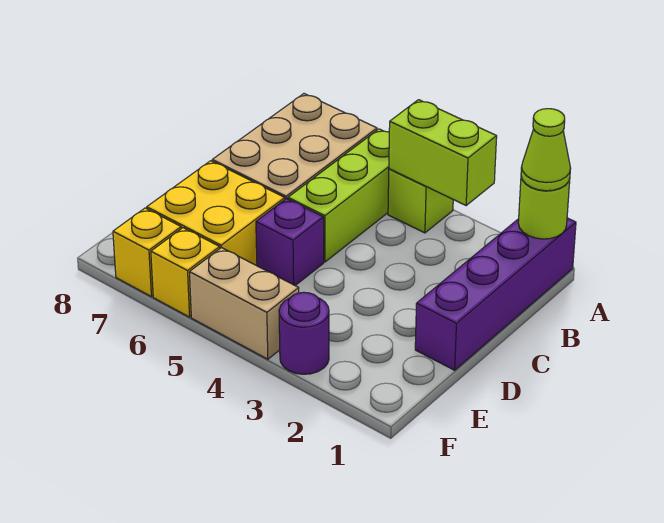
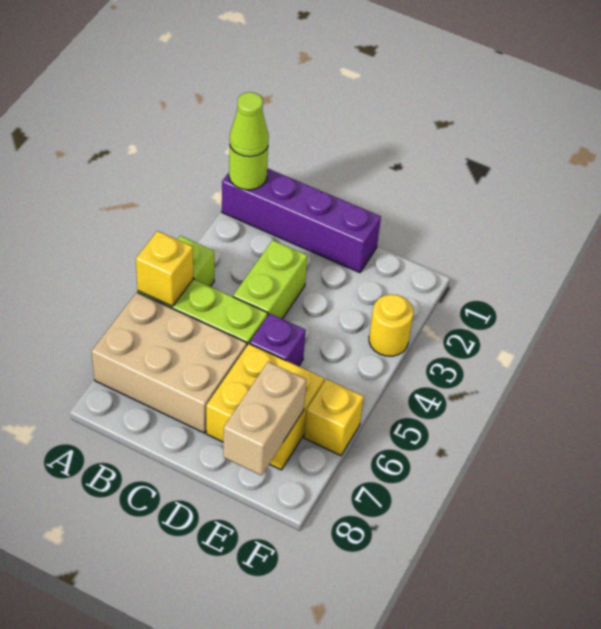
lime brick A3:A4 level 2 -> lime brick C3:C4 level 1
purple round brick F3 level 1 -> yellow round brick F3 level 1
tan brick F4:F5 level 1 -> tan brick E7:E8 level 2
yellow brick F7 level 1 -> yellow brick A5 level 2

